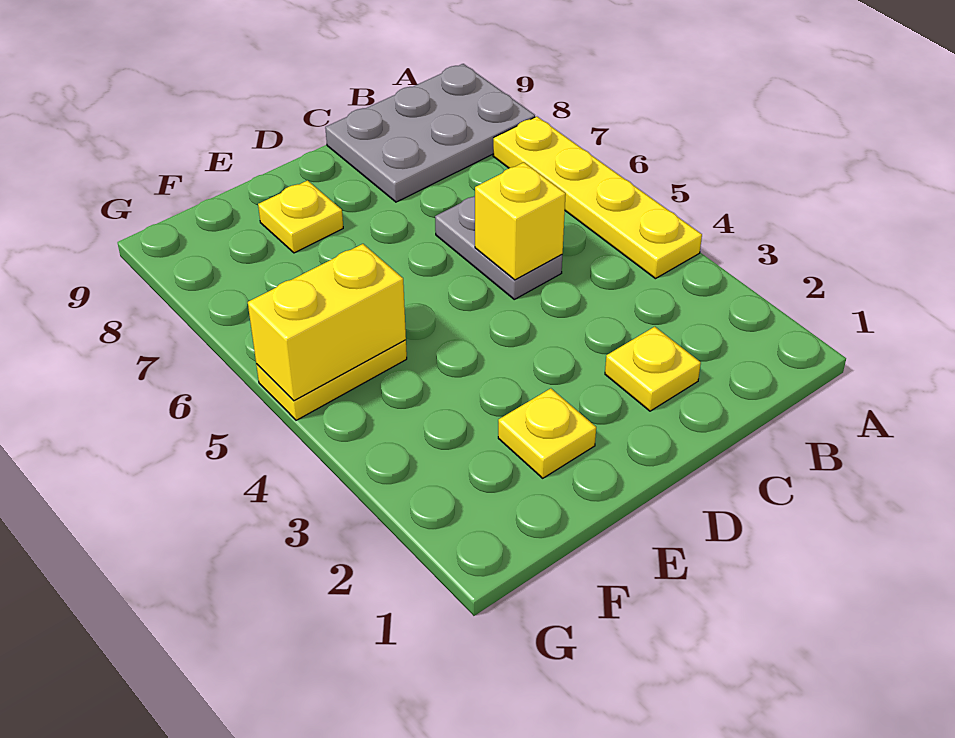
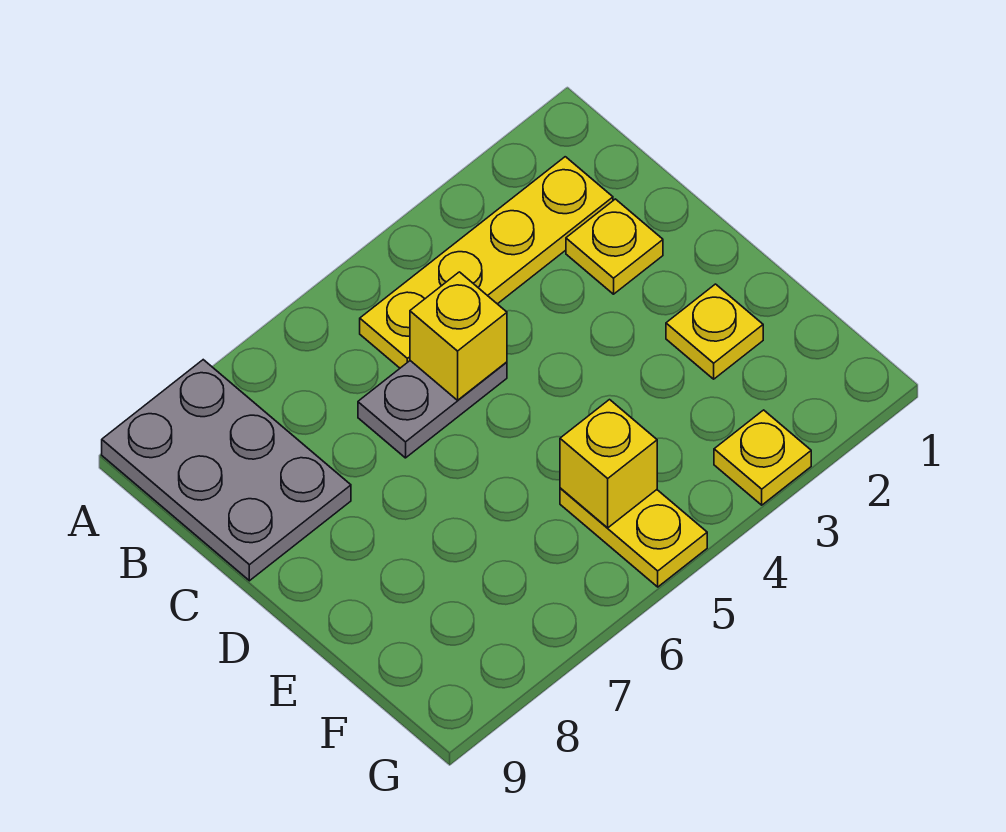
yellow plate A4:A7 level 1 -> yellow plate B2:B5 level 1
yellow plate E8 level 1 -> yellow plate G3 level 1
yellow brick F5:G5 level 2 -> yellow brick F5 level 2

